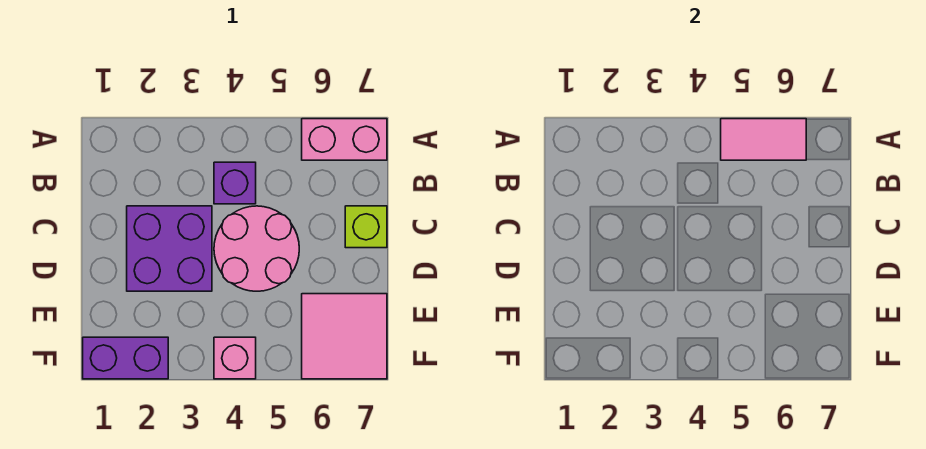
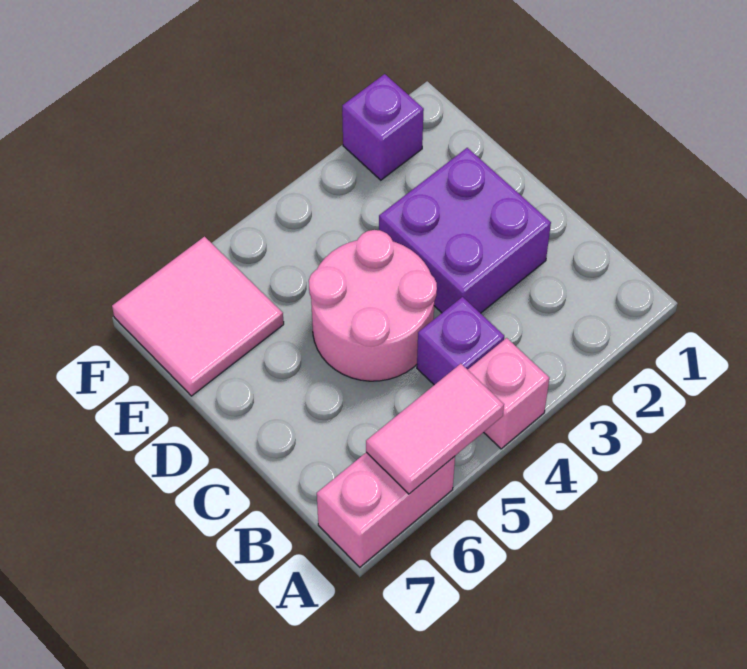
lime brick C7 level 1 -> none
purple brick F1:F2 level 1 -> purple brick F2 level 1
pink brick F4 level 1 -> pink brick A4 level 1

